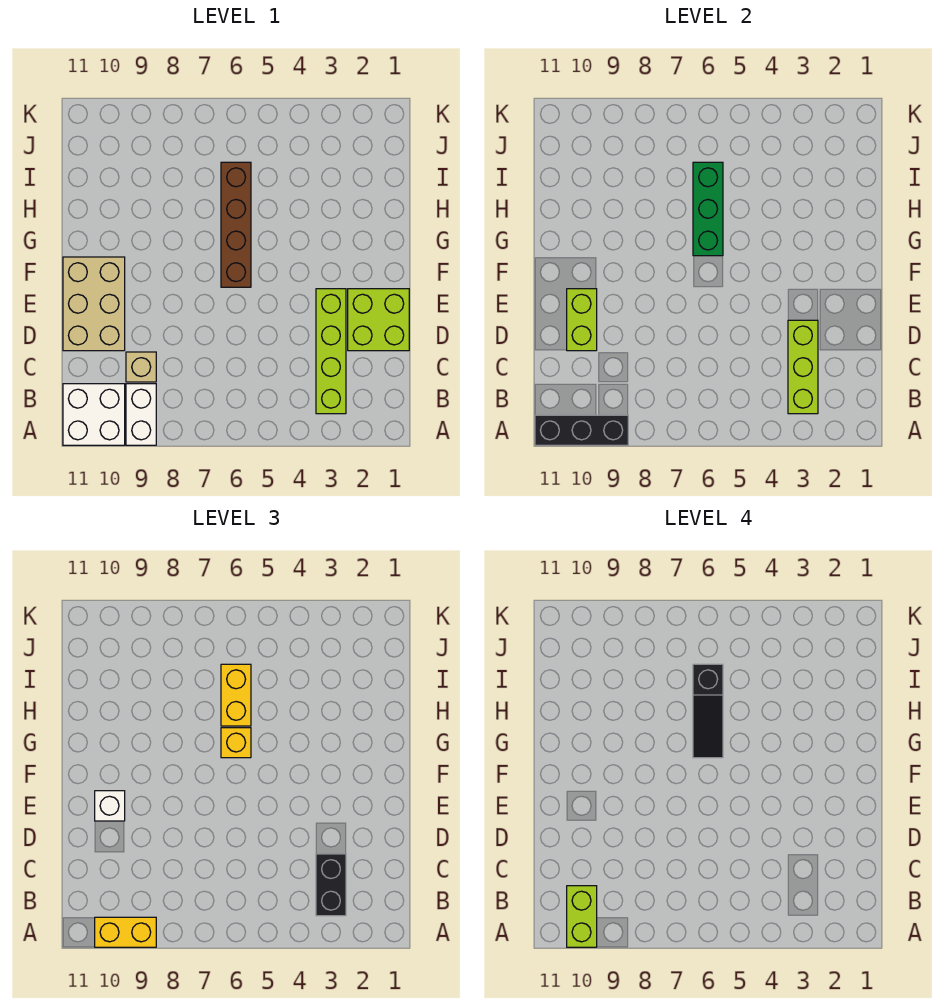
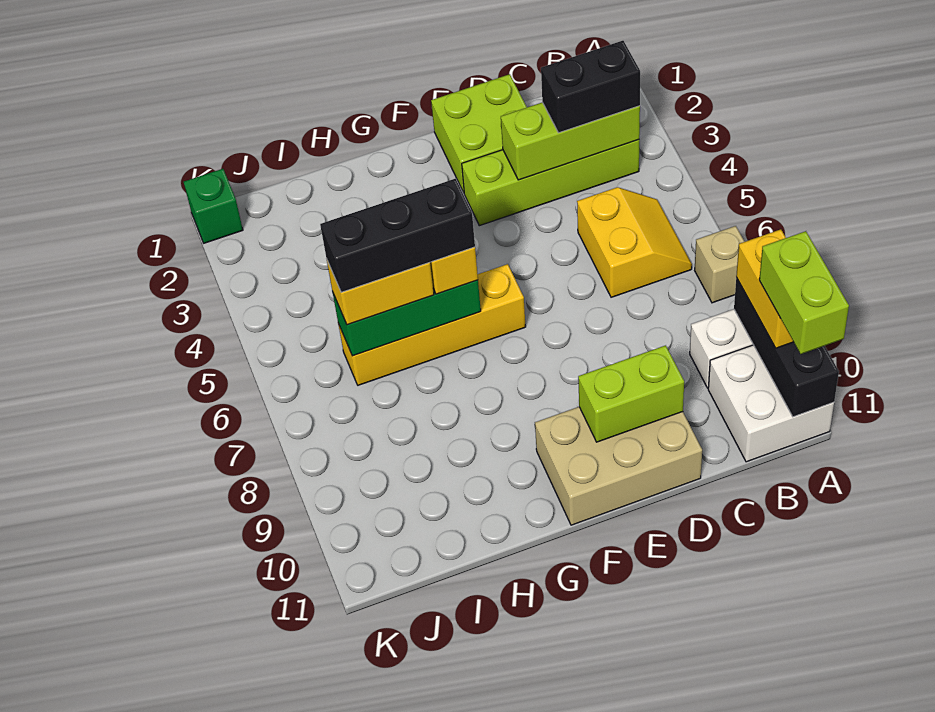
lime brick A10:B10 level 4 -> lime brick A10:A11 level 4
none -> yellow slope B5:C6 level 1 top C
tan brick C9 level 1 -> tan brick A7 level 1
white brick E10 level 3 -> none
brown brick F6:I6 level 1 -> yellow brick F6:I6 level 1
black slope G6:I6 level 4 top I -> black brick G6:I6 level 4
none -> green brick K1 level 1

